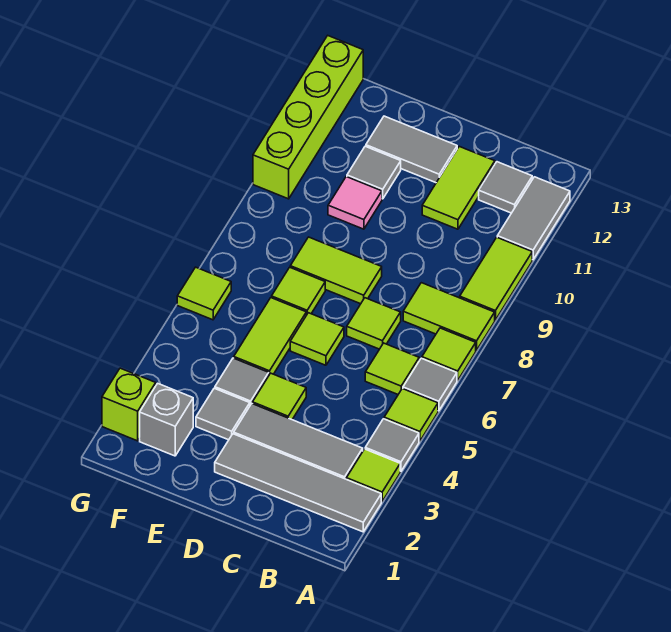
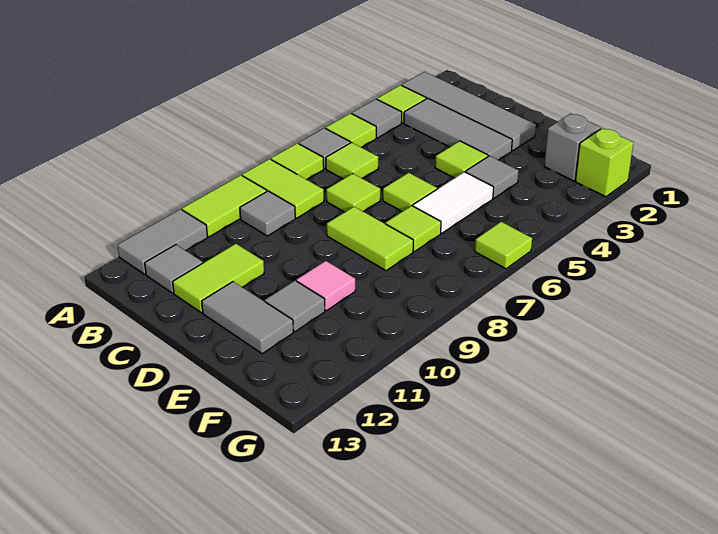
grey tile E3 level 1 -> grey tile B9 level 1
lime tile E5:E6 level 1 -> white tile E5:E6 level 1
lime brick G10:G13 level 1 -> none

